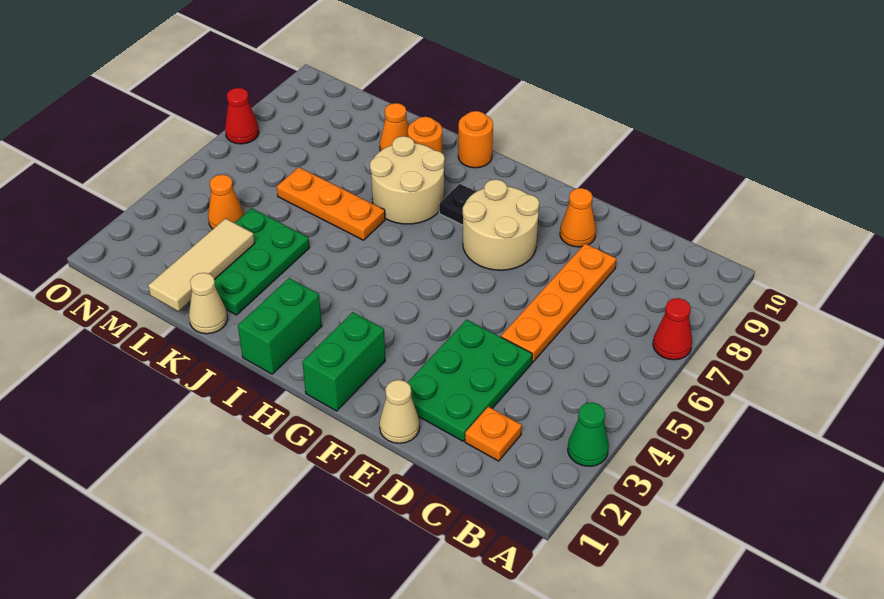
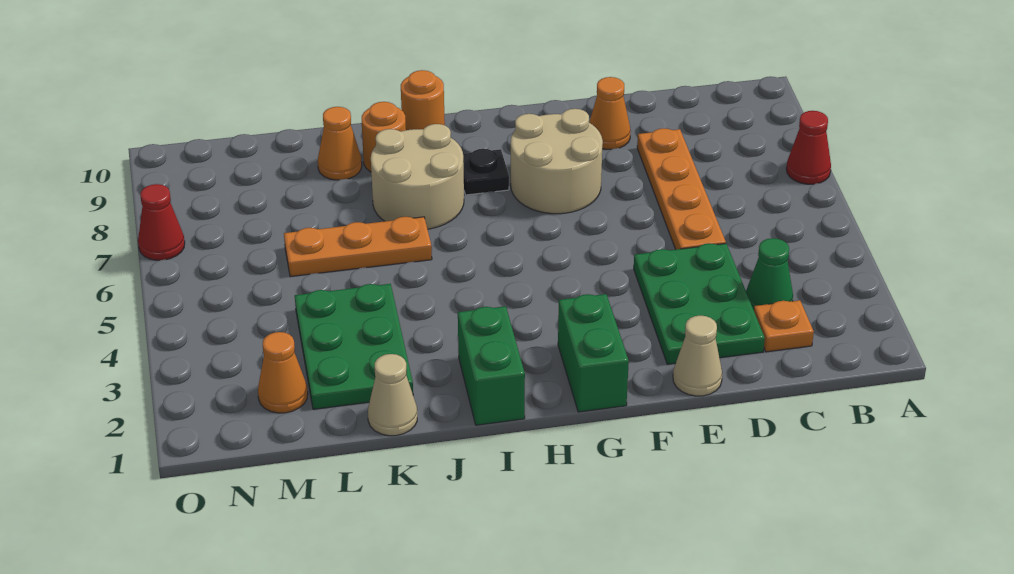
green cone A3 level 1 -> green cone C3 level 1
tan tile L1:L3 level 2 -> none
orange cone M4 level 1 -> orange cone M2 level 1

